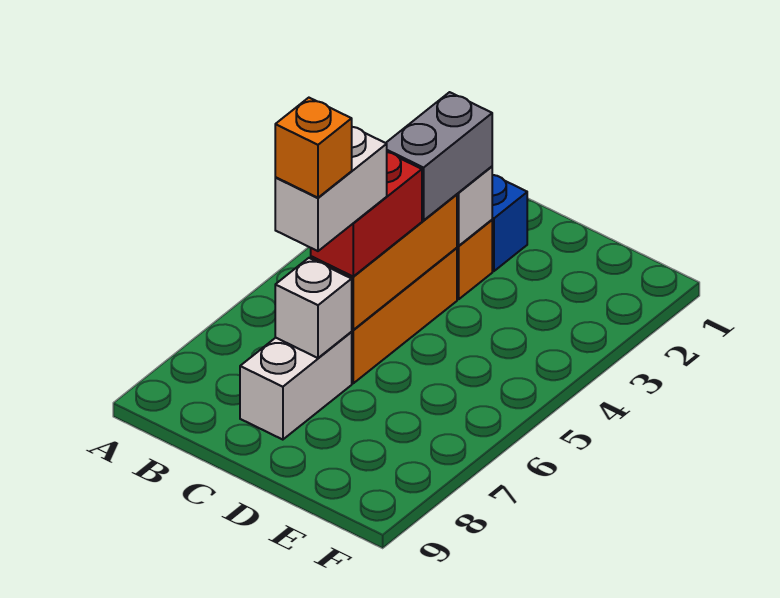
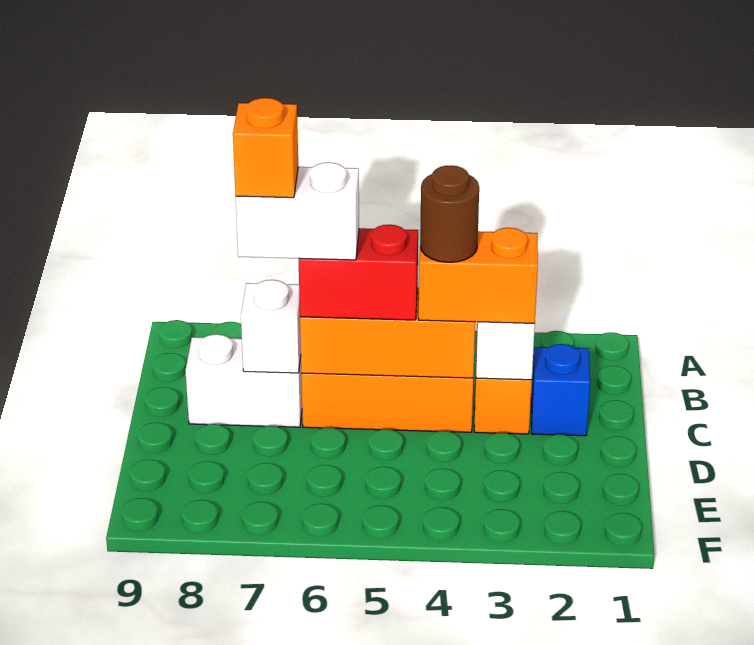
grey brick C3:C4 level 3 -> orange brick C3:C4 level 3
none -> brown round brick C4 level 4

